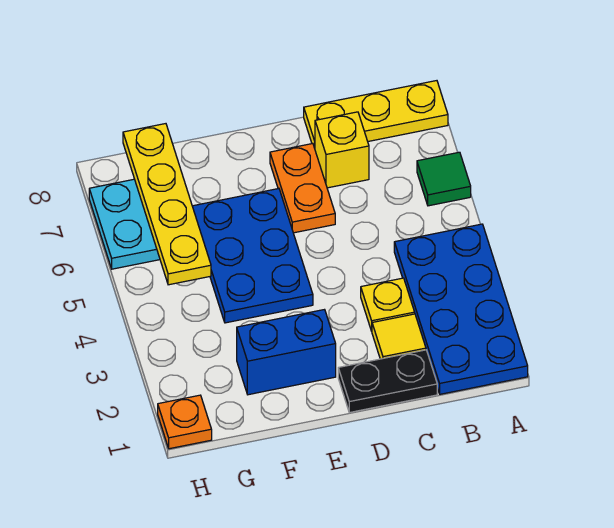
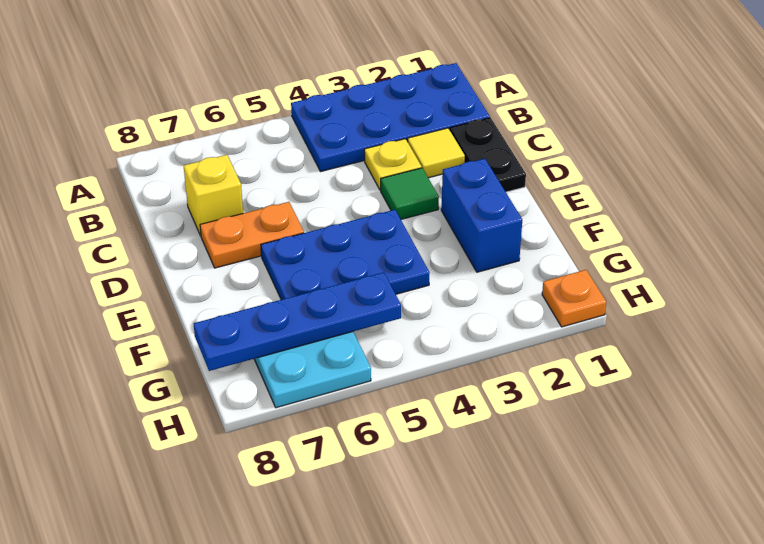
green tile A6 level 1 -> green tile D3 level 1
yellow plate A8:C8 level 1 -> none
yellow plate G5:G8 level 2 -> blue plate G5:G8 level 2

